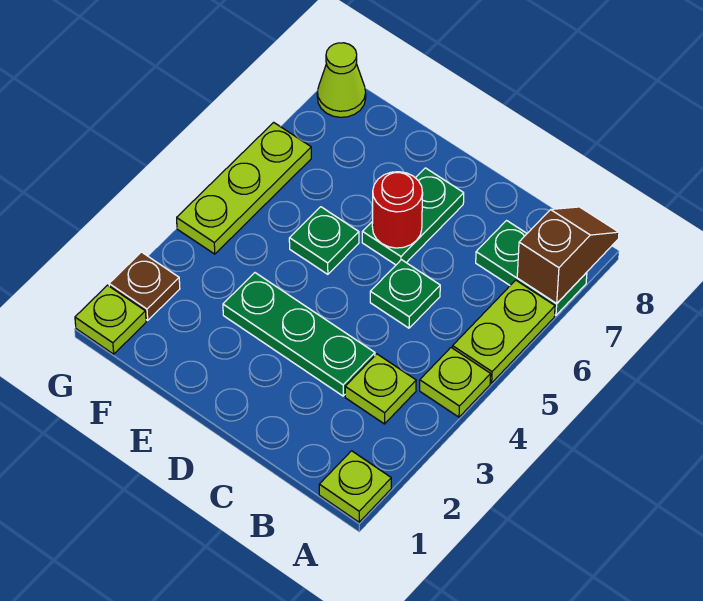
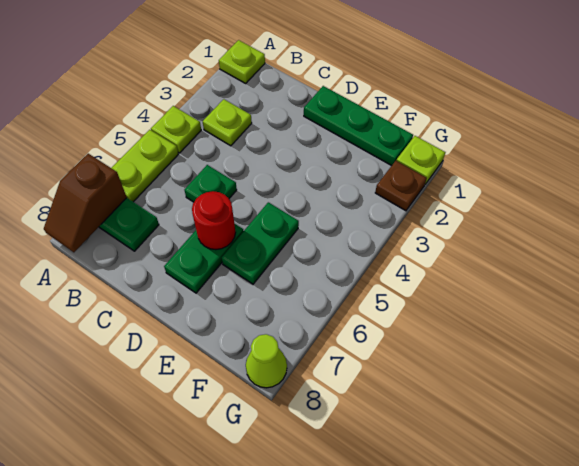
green plate C3:E3 level 1 -> green plate D1:F1 level 1
green plate E5 level 1 -> green plate E5:E6 level 1
lime plate G4:G6 level 1 -> none

